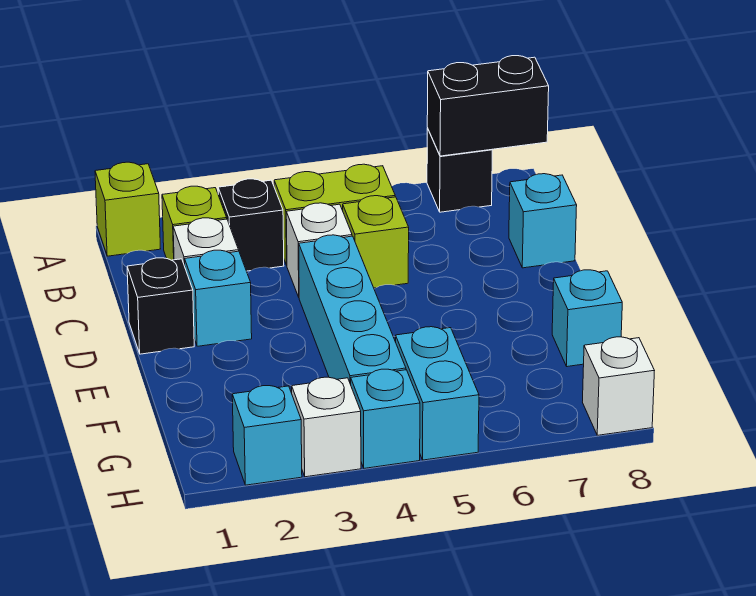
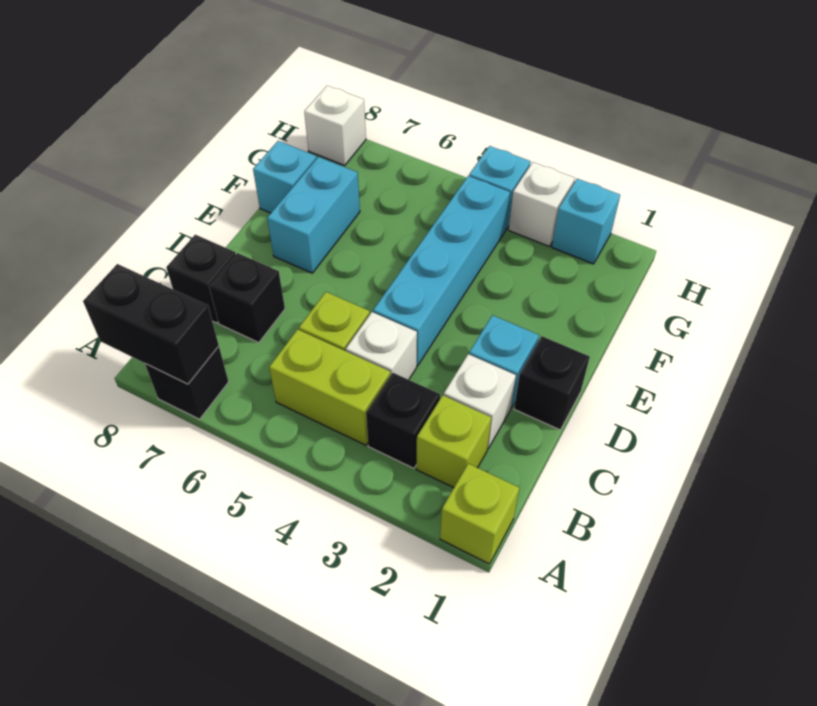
none -> black brick C7 level 1
cyan brick C8 level 1 -> black brick C8 level 1
cyan brick G5:H5 level 1 -> cyan brick E7:F7 level 1

